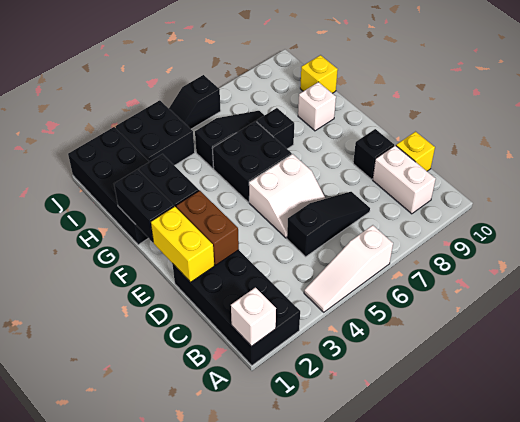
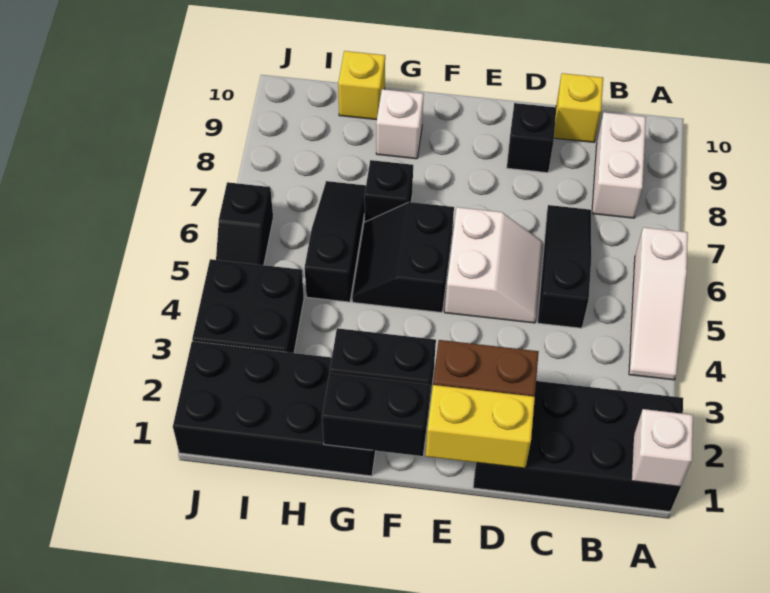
white brick B9:C9 level 1 -> white brick B8:B9 level 1
black brick F5:G6 level 1 -> black slope F5:G6 level 1 top F

